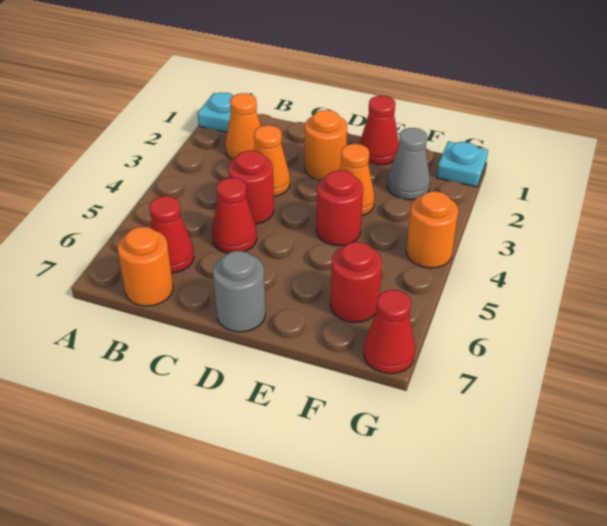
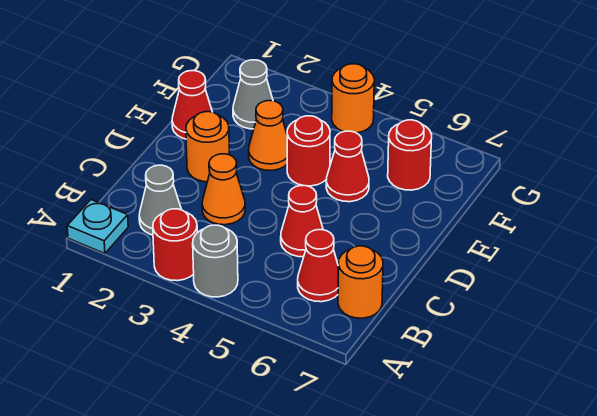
orange cone B2 level 1 -> grey cone B2 level 1
red round brick C4 level 1 -> red round brick A3 level 1
grey round brick D7 level 1 -> grey round brick A4 level 1
cyan plate G1 level 1 -> none
red cone G7 level 1 -> red cone E5 level 1

